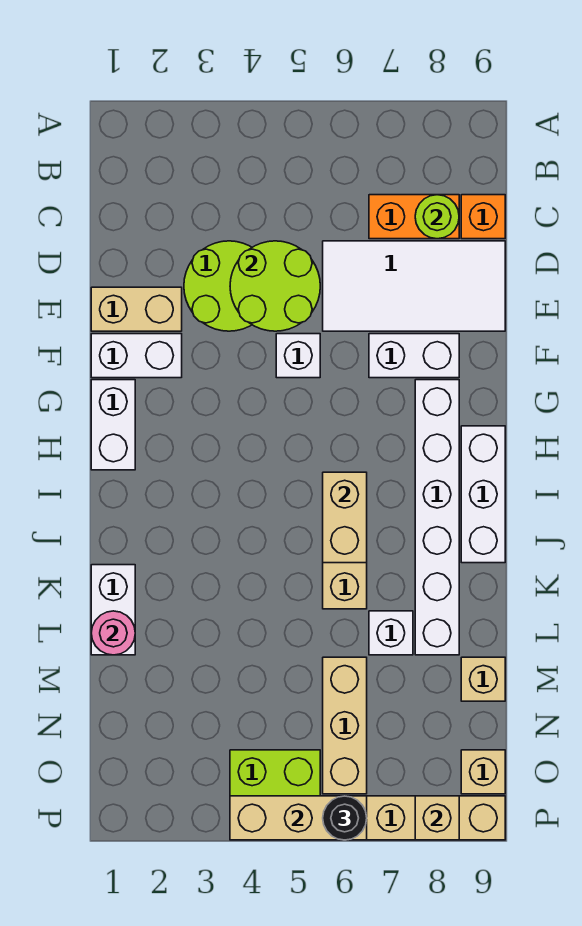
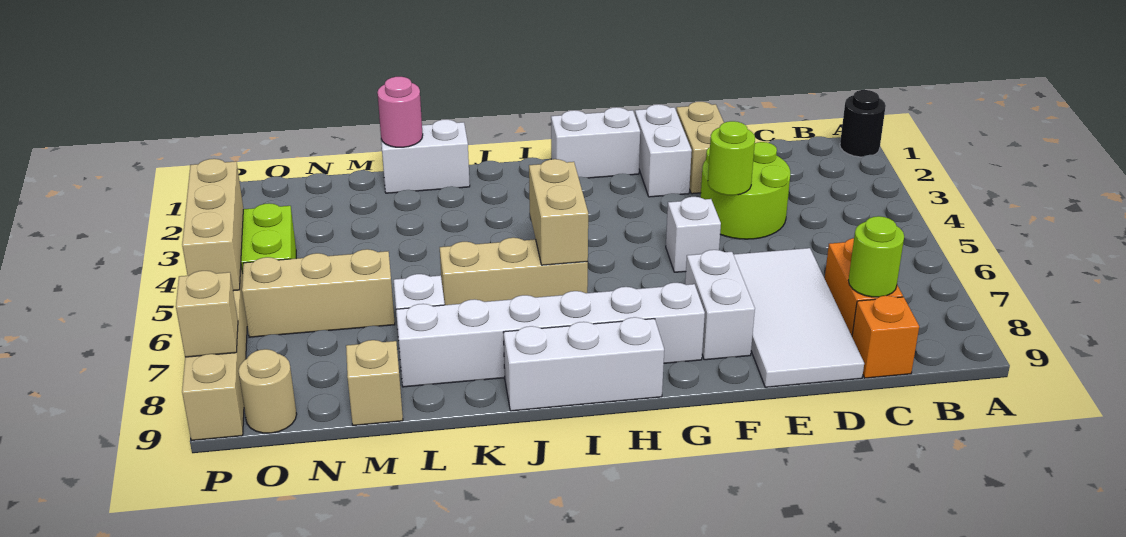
lime round brick D4:E5 level 2 -> lime round brick E4 level 2
tan brick I6:J6 level 2 -> tan brick I5:I6 level 2
tan brick O9 level 1 -> tan round brick O9 level 1
black round brick P6 level 3 -> black round brick A1 level 1

